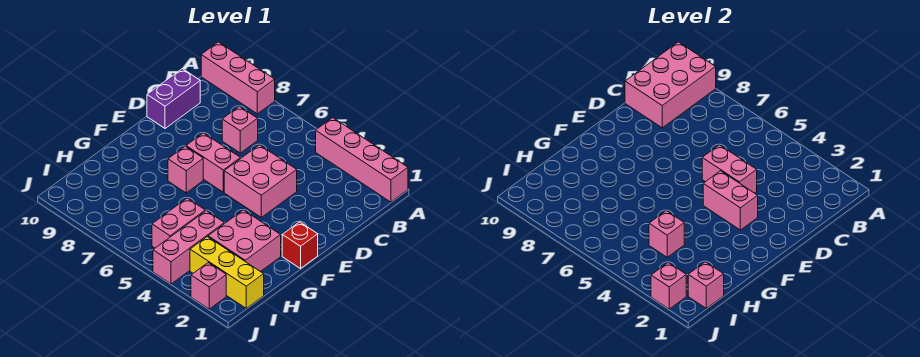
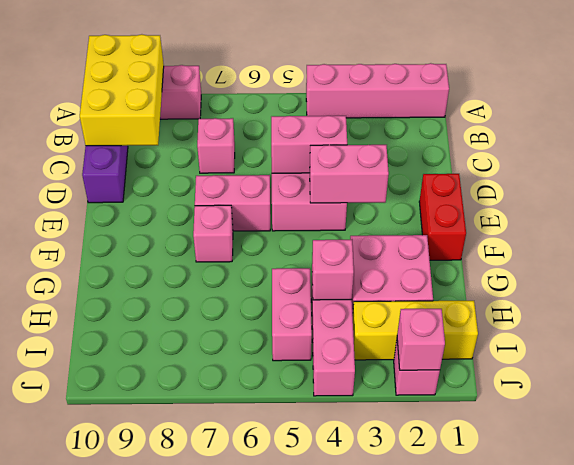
pink brick A9:C10 level 2 -> yellow brick A9:C10 level 2
red brick F1 level 1 -> red brick E1:F1 level 1
pink brick I1 level 2 -> none

